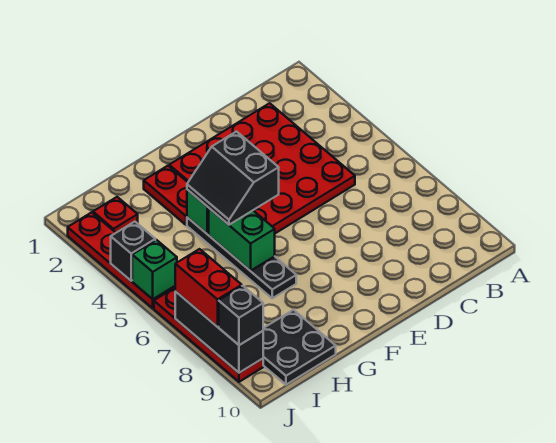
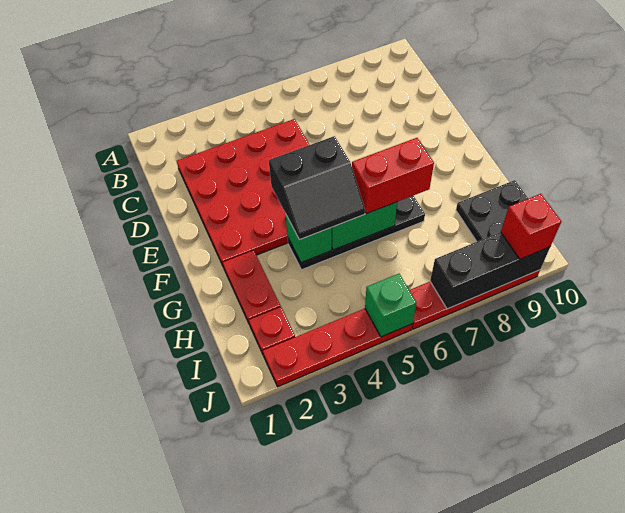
red plate G2:G3 level 1 -> red plate G2:H2 level 1
black brick J4 level 2 -> none
red brick J7:J8 level 3 -> red brick G6:G7 level 3
black brick J9 level 3 -> red brick J9 level 3

